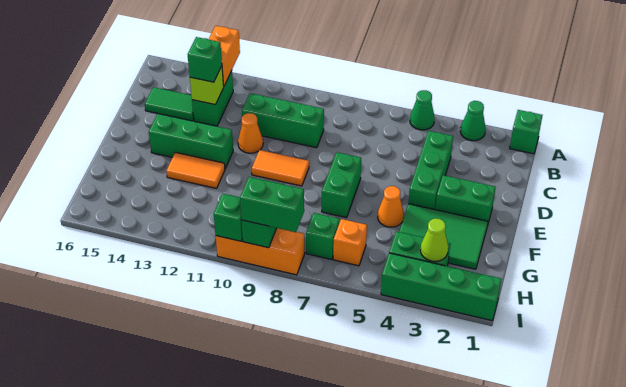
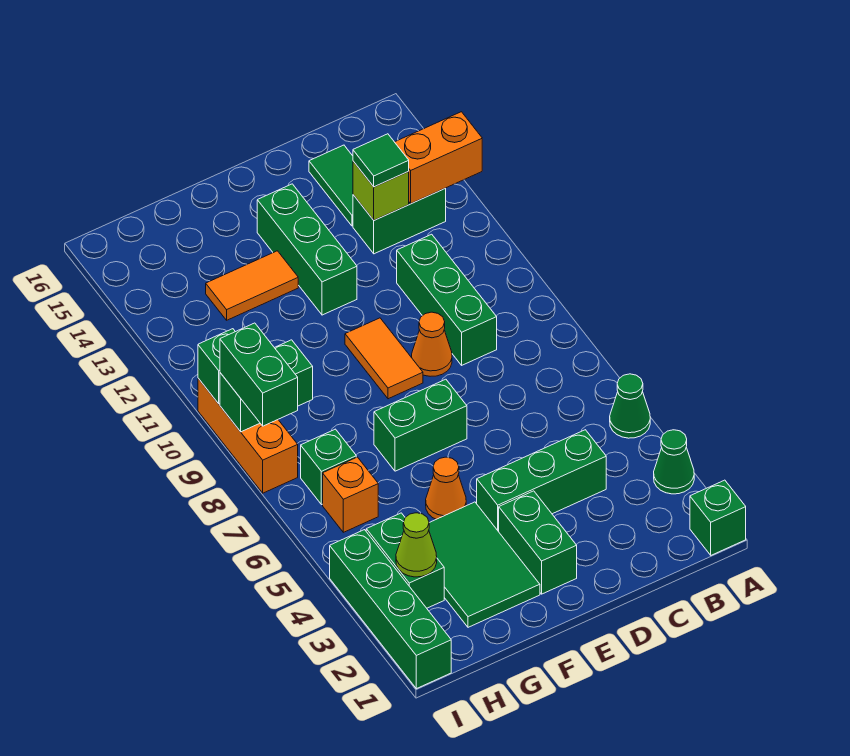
green brick C13 level 3 -> green tile C13 level 3
orange cone D11 level 1 -> orange cone D9 level 1
orange tile F12:F13 level 1 -> orange tile F13:G13 level 1

